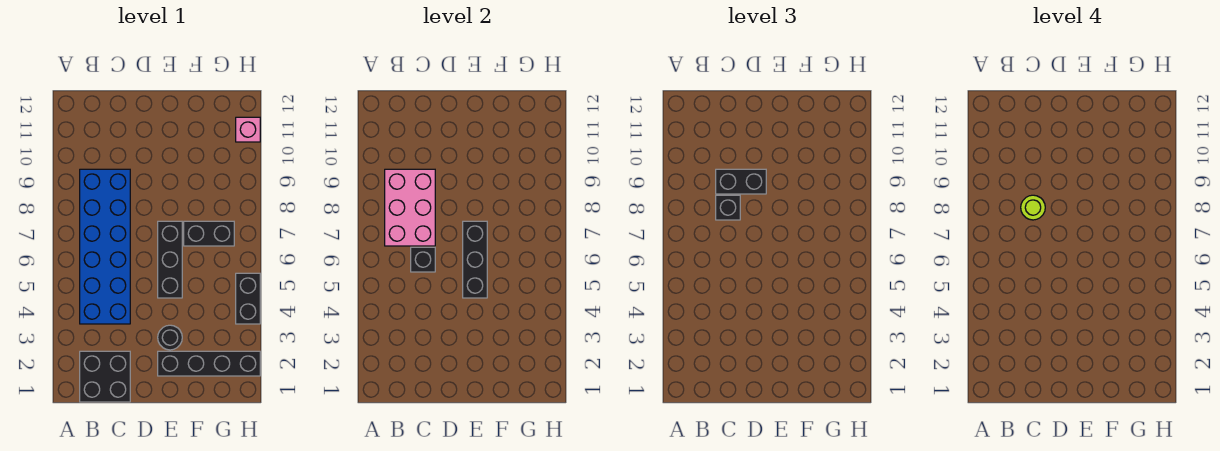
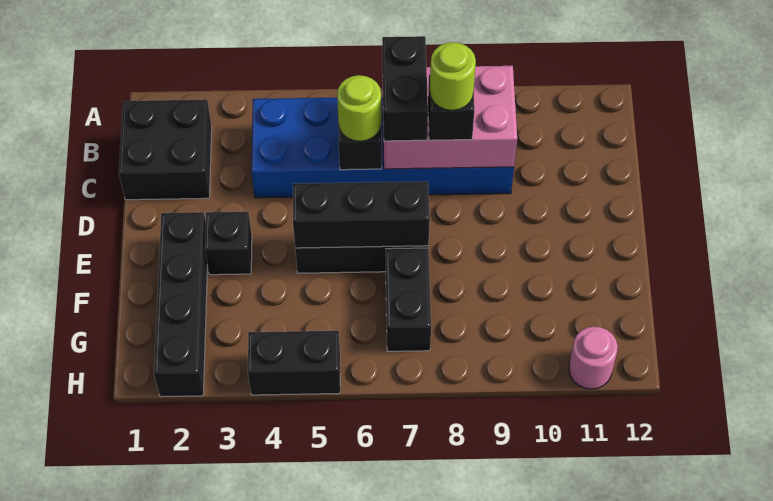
none -> lime round brick C6 level 3
black brick C9:D9 level 3 -> black brick B7:C7 level 3
black round brick E3 level 1 -> black brick E3 level 1
pink brick H11 level 1 -> pink round brick H11 level 1

